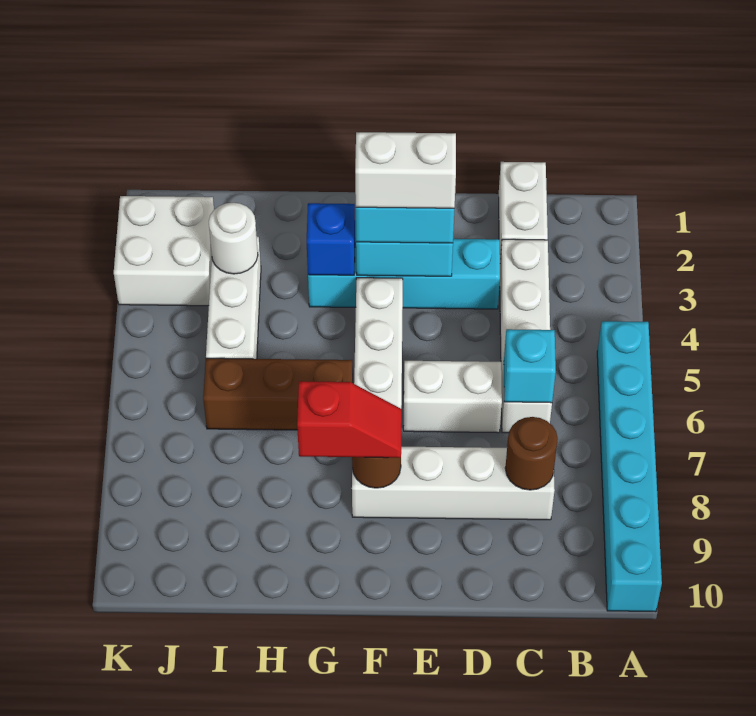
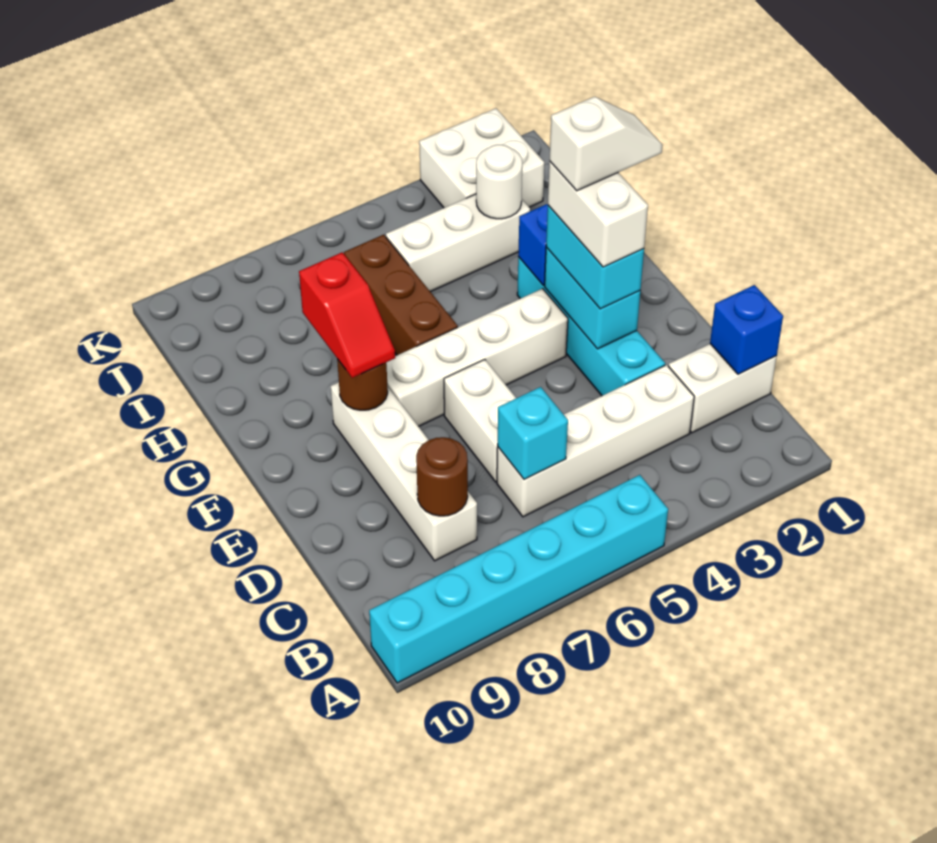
none -> blue brick C1 level 2
none -> white slope F2:F3 level 5 top 3

